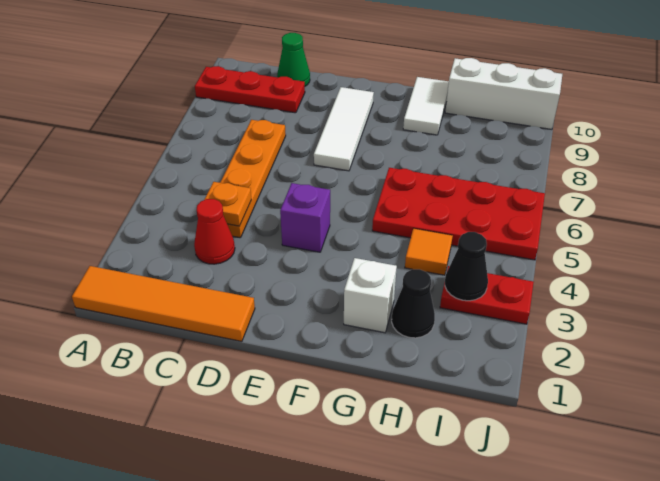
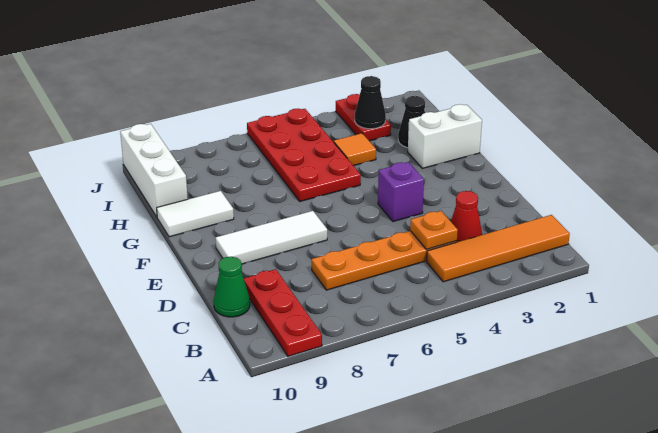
orange tile A1:D1 level 1 -> orange tile B1:B4 level 1
white brick G2 level 1 -> white brick G1:G2 level 1

